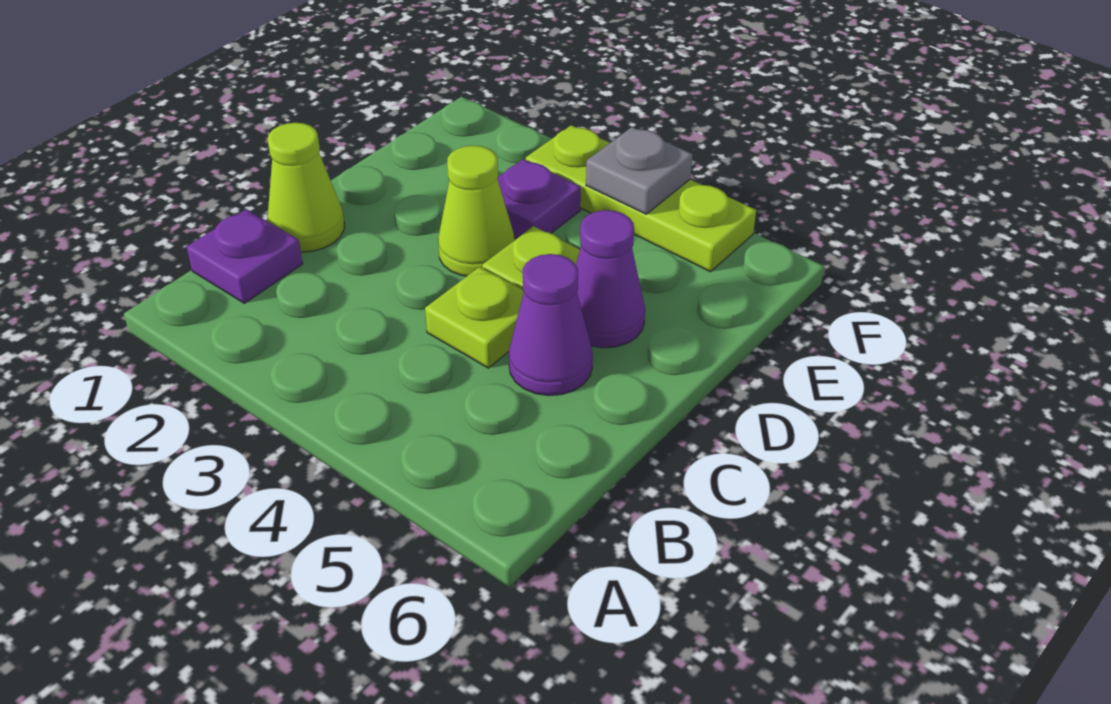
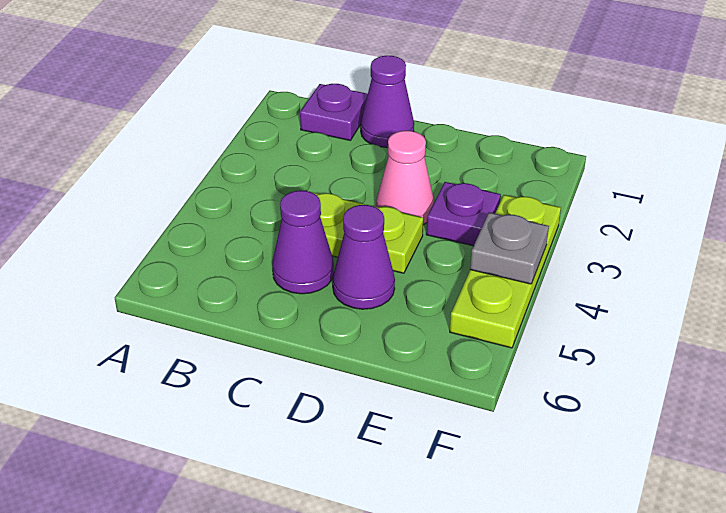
lime cone C1 level 1 -> purple cone C1 level 1
lime cone D3 level 1 -> pink cone D3 level 1

